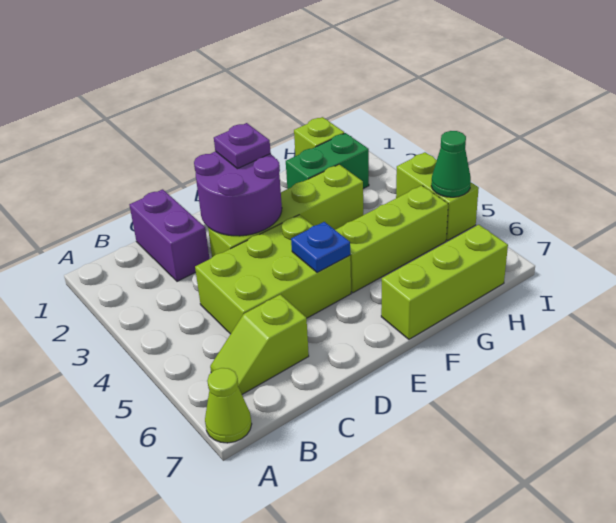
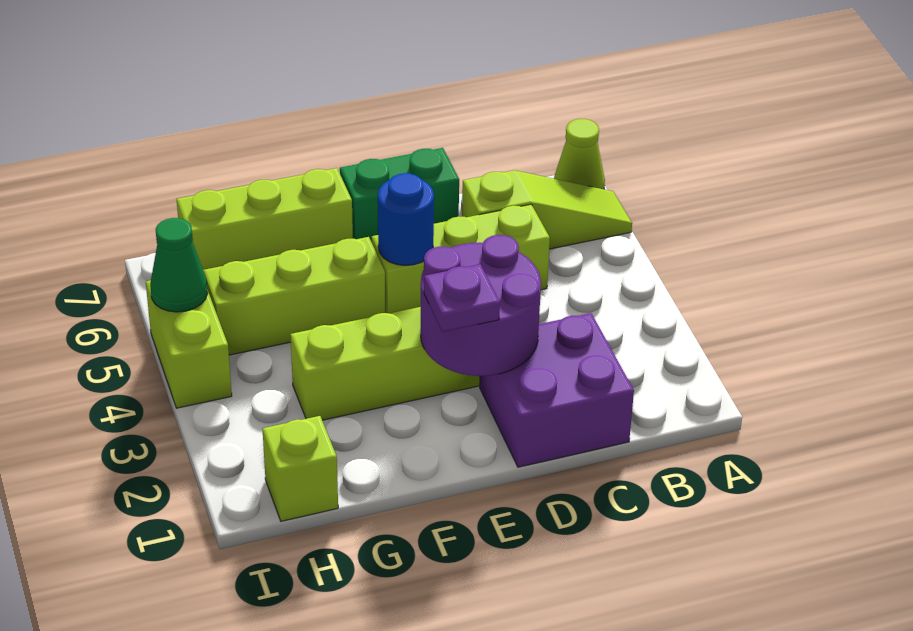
lime slope B6:C6 level 1 top C -> lime slope A6:C6 level 1 top C
purple brick C1:C2 level 1 -> purple brick C1:D2 level 1
lime brick C4:E5 level 1 -> lime brick C5:E5 level 1
blue plate E5 level 2 -> blue round brick E5 level 2
green brick G2:H2 level 1 -> green brick D7:E7 level 1

